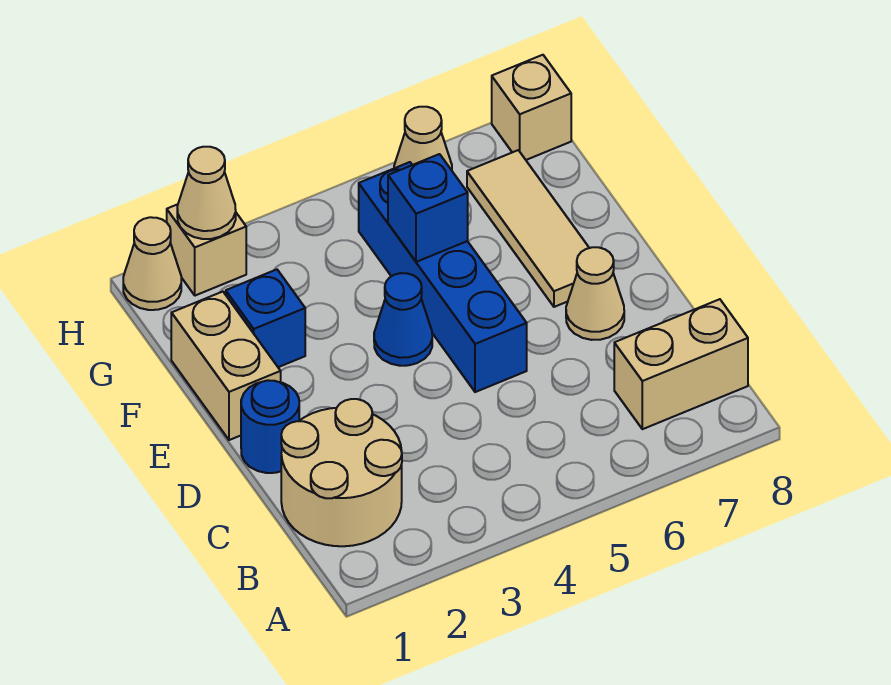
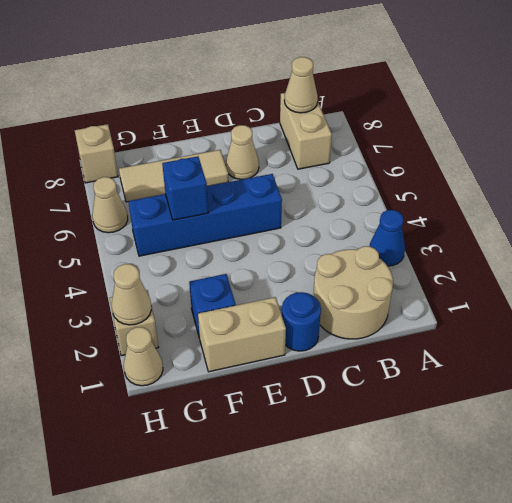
none -> tan cone B8 level 2
blue cone E4 level 1 -> blue cone A3 level 1

